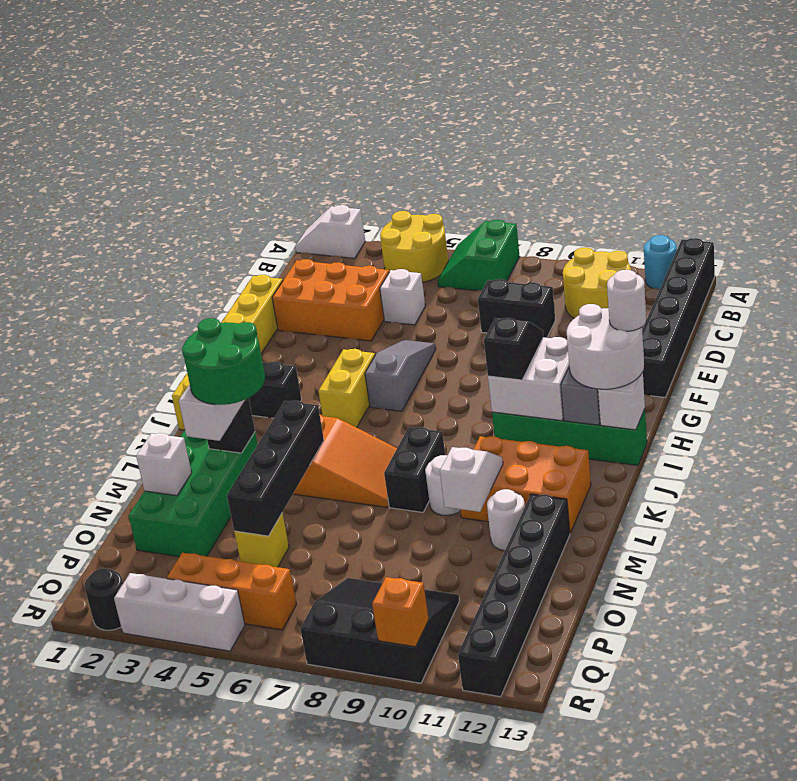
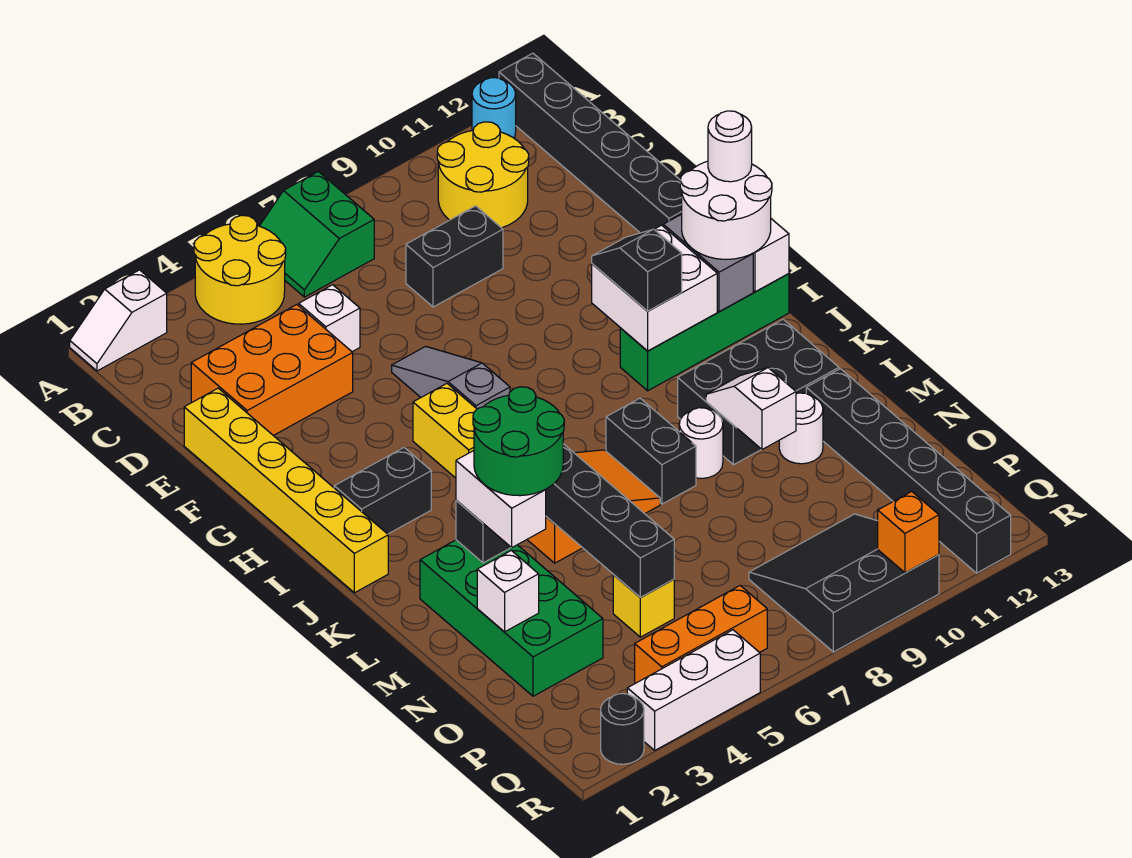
orange brick K10:L12 level 1 -> black brick K10:L12 level 1

